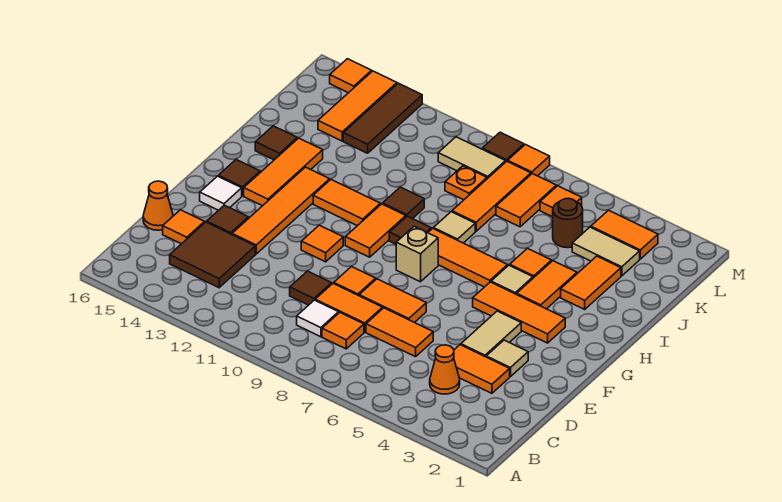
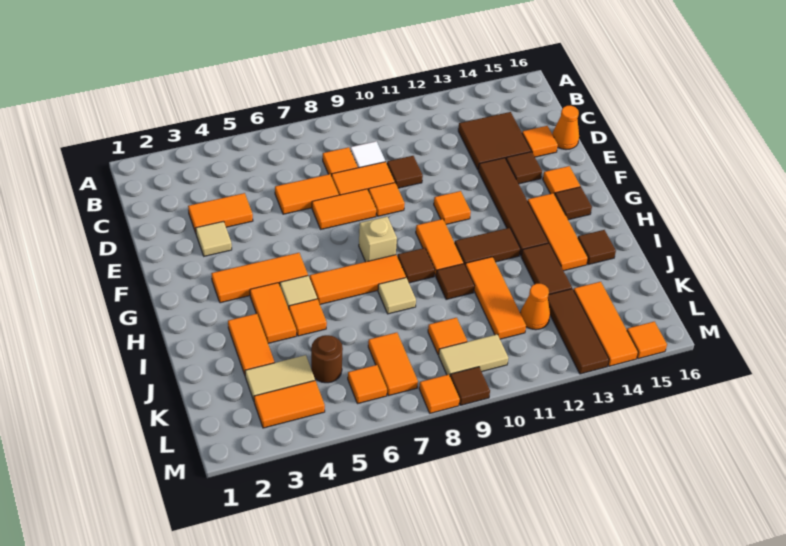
orange cone C4 level 1 -> orange cone K12 level 1
tan tile E4:F4 level 1 -> none
orange tile E13:H13 level 1 -> brown tile E13:H13 level 1
white tile F15 level 1 -> orange tile F15 level 1
orange tile H11:H12 level 1 -> brown tile H11:H12 level 1
none -> brown tile I13:J13 level 1
orange tile J8:L8 level 1 -> orange tile I11:K11 level 1
orange plate K9 level 1 -> orange tile K9 level 1

